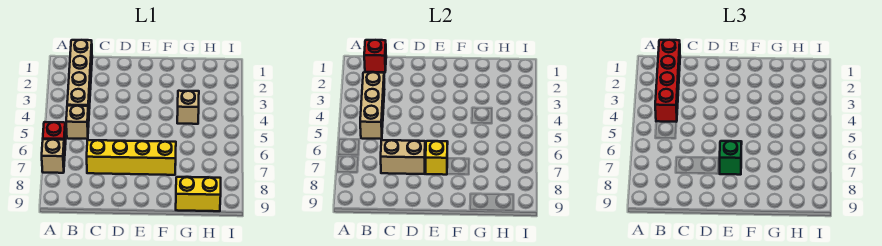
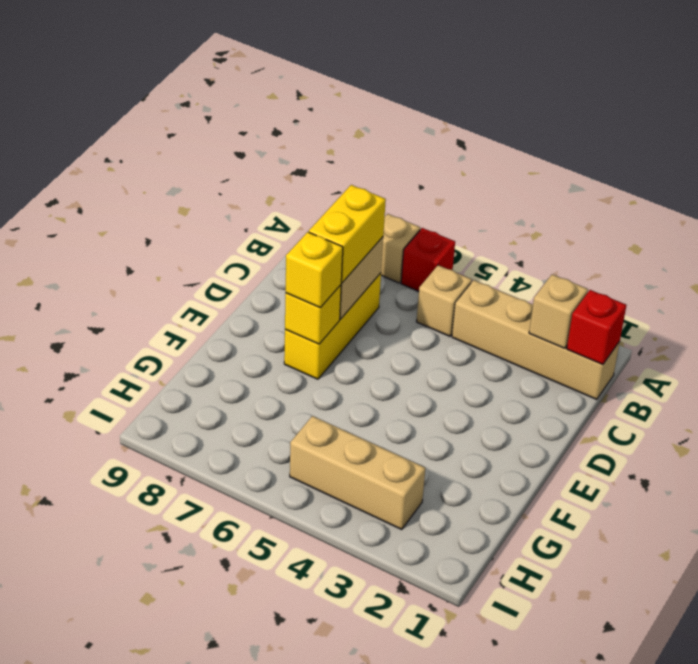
red brick B1:B4 level 3 -> none
tan brick B3:B5 level 2 -> tan brick H3:H5 level 1
yellow brick C7:F7 level 1 -> yellow brick C7:E7 level 1
green brick E7 level 3 -> yellow brick E7 level 3
tan brick G4 level 1 -> tan brick B2 level 2
yellow brick G9:H9 level 1 -> yellow brick C7:D7 level 3

